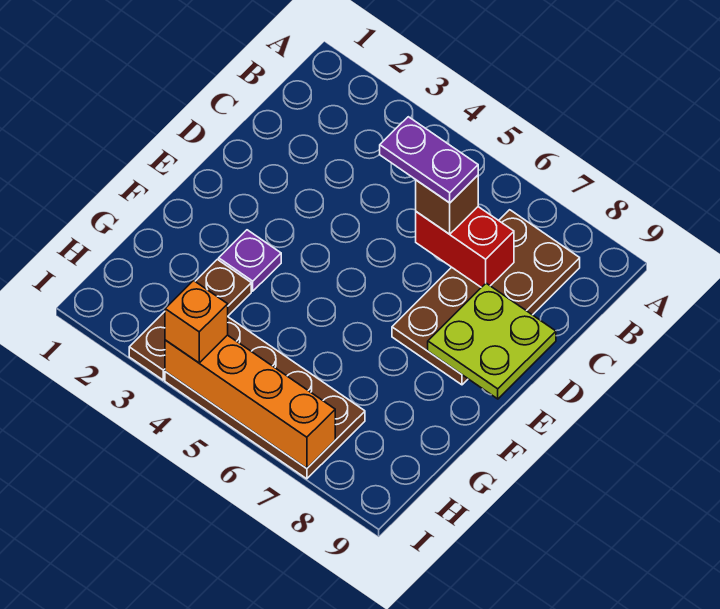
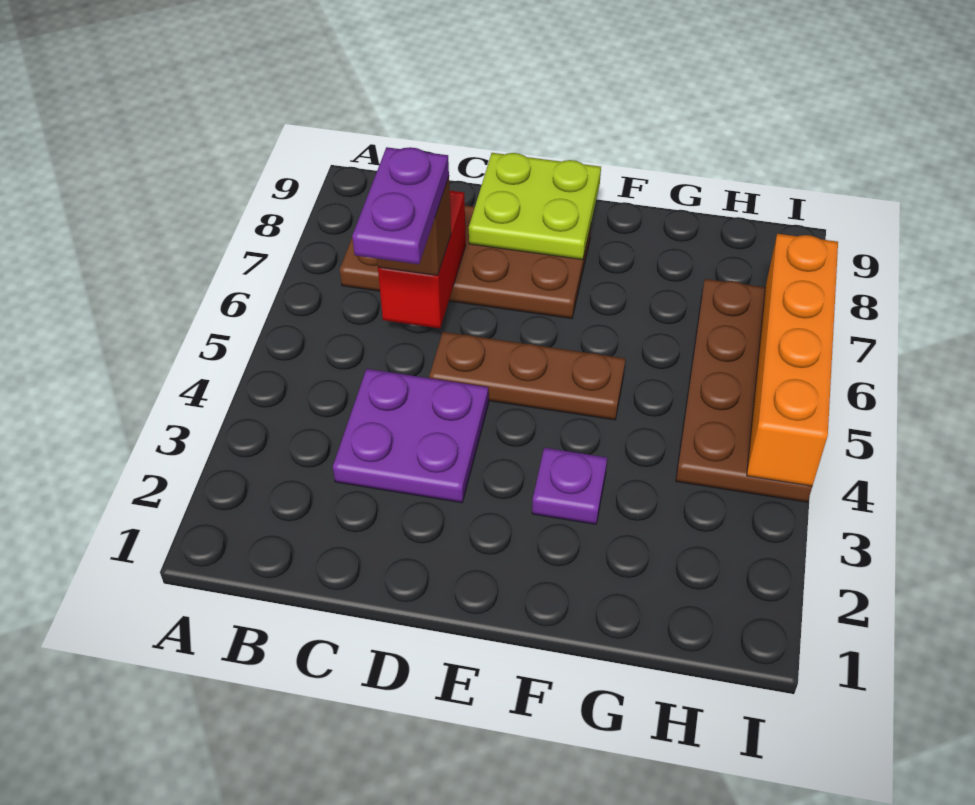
none -> purple plate C3:D4 level 1
brown plate G3:I3 level 1 -> brown plate D5:F5 level 1
orange brick I4 level 3 -> none

